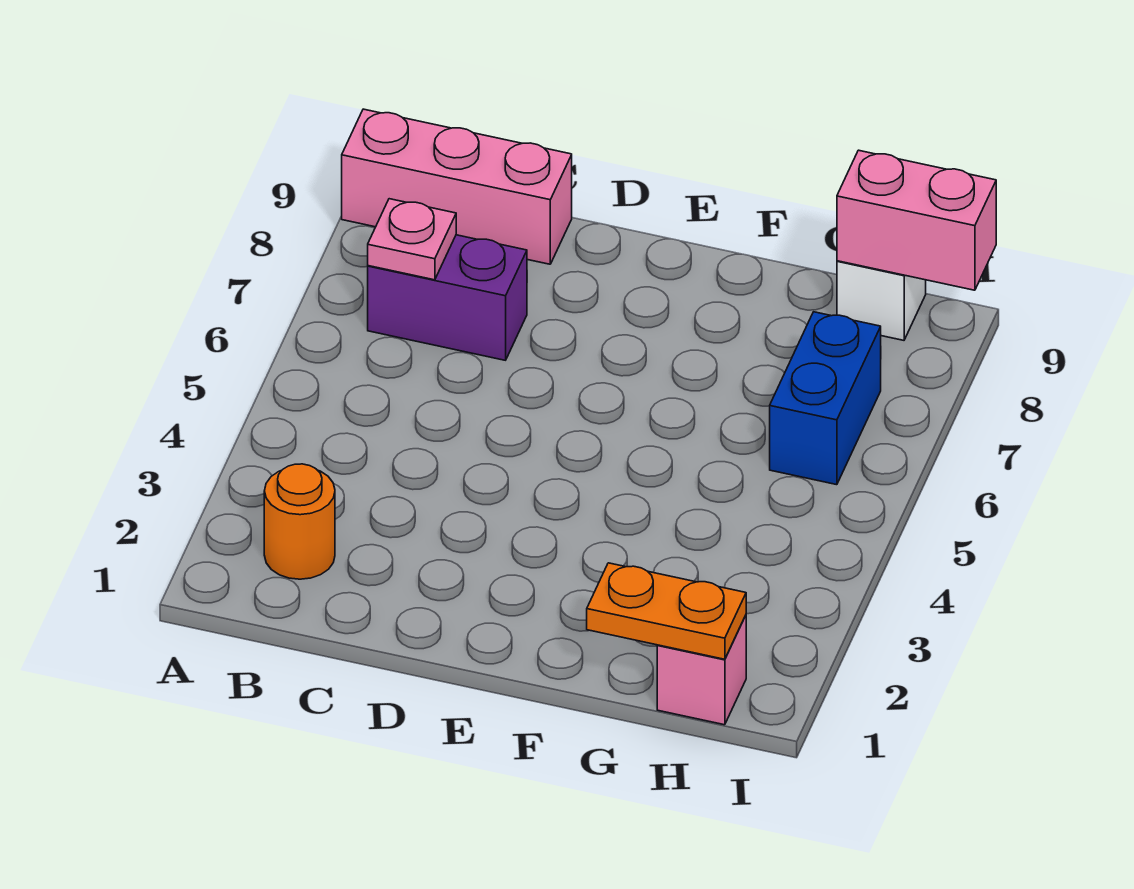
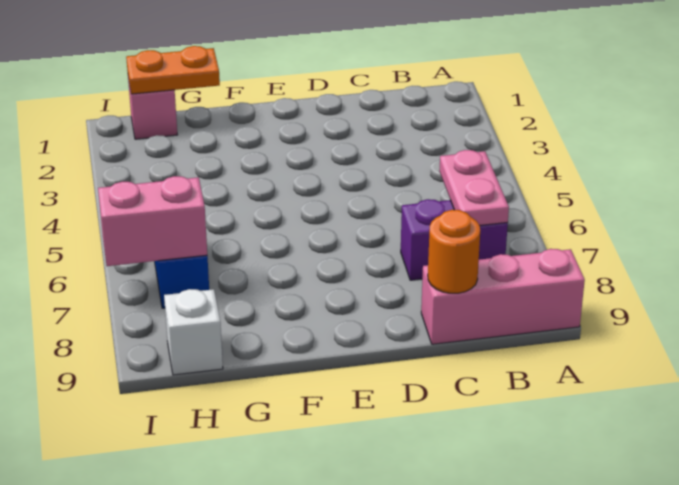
orange round brick B2 level 1 -> orange round brick C9 level 2
pink plate B7 level 2 -> pink plate B6:B7 level 2
pink brick H9:I9 level 2 -> pink brick H7:I7 level 2

